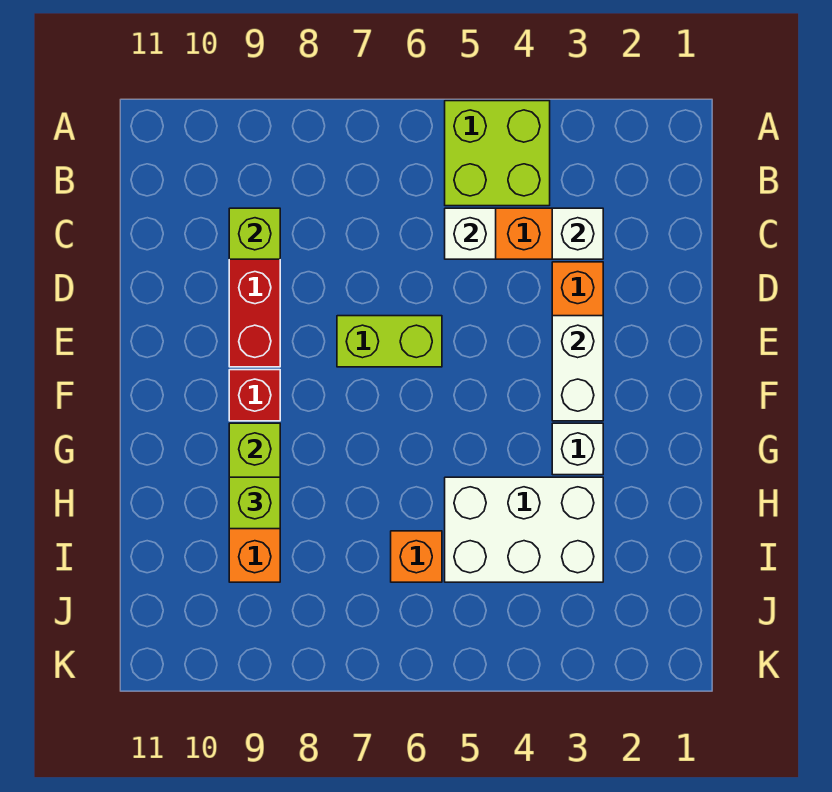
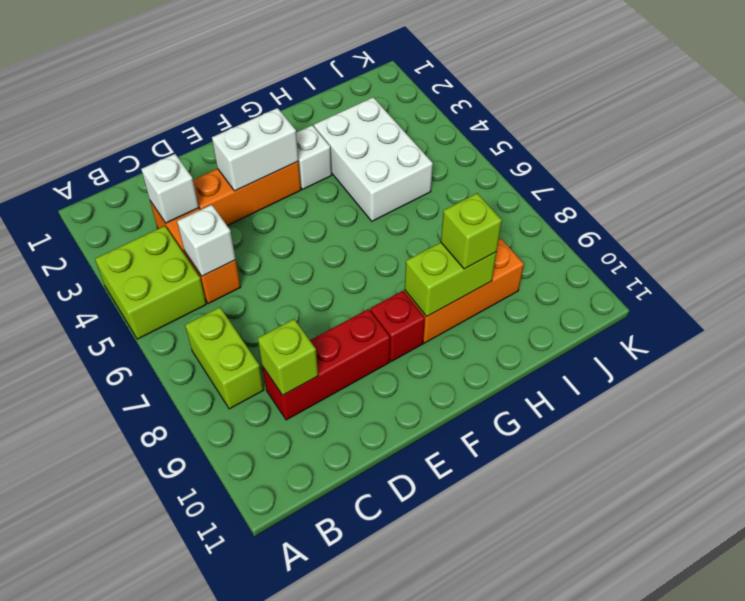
lime brick E6:E7 level 1 -> lime brick B7:B8 level 1
orange brick I6 level 1 -> none

